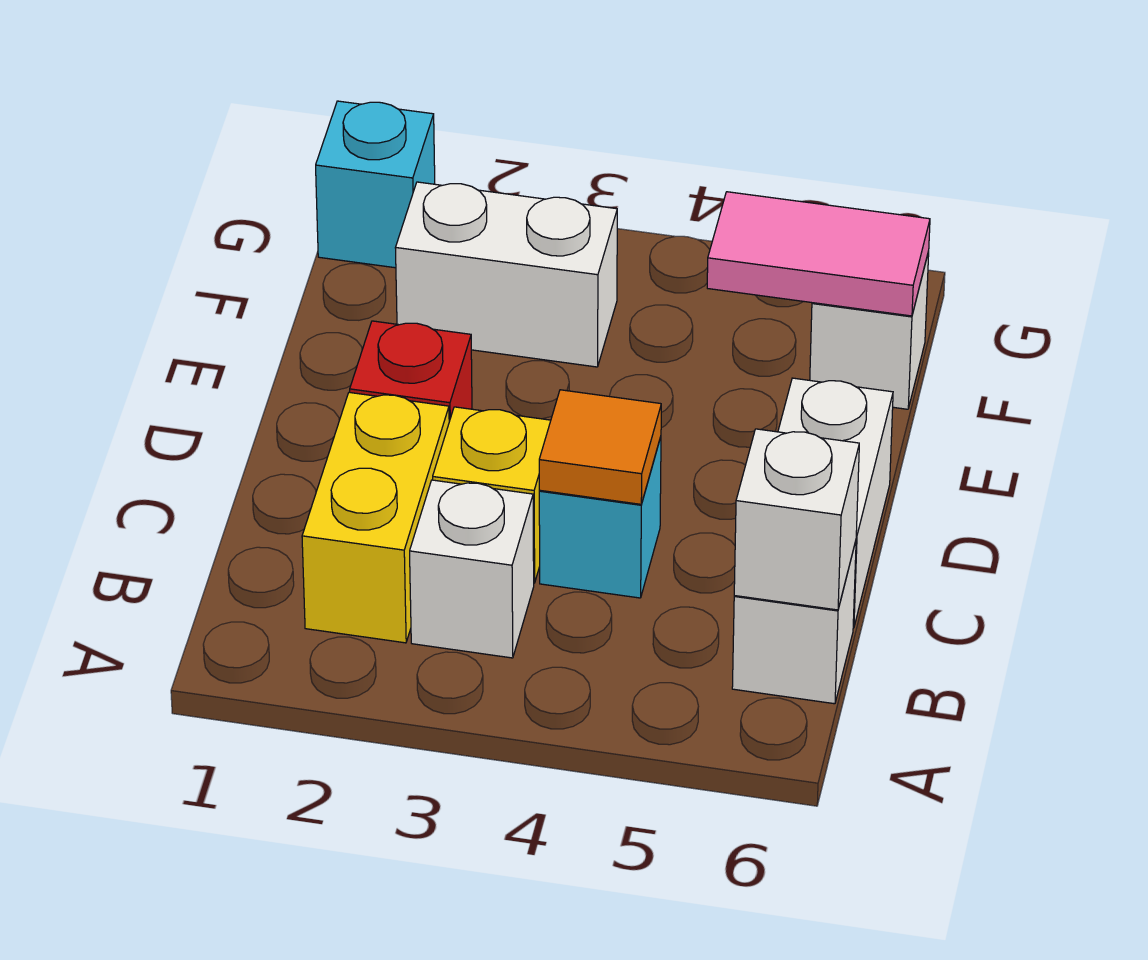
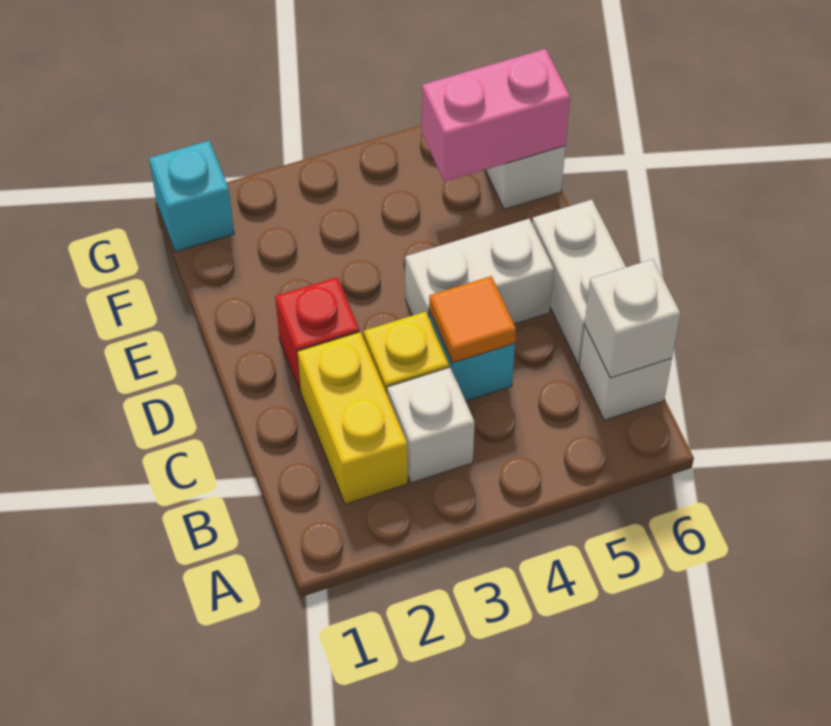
white brick F2:F3 level 1 -> white brick D4:D5 level 1
pink tile F5:F6 level 2 -> pink brick F5:F6 level 2

